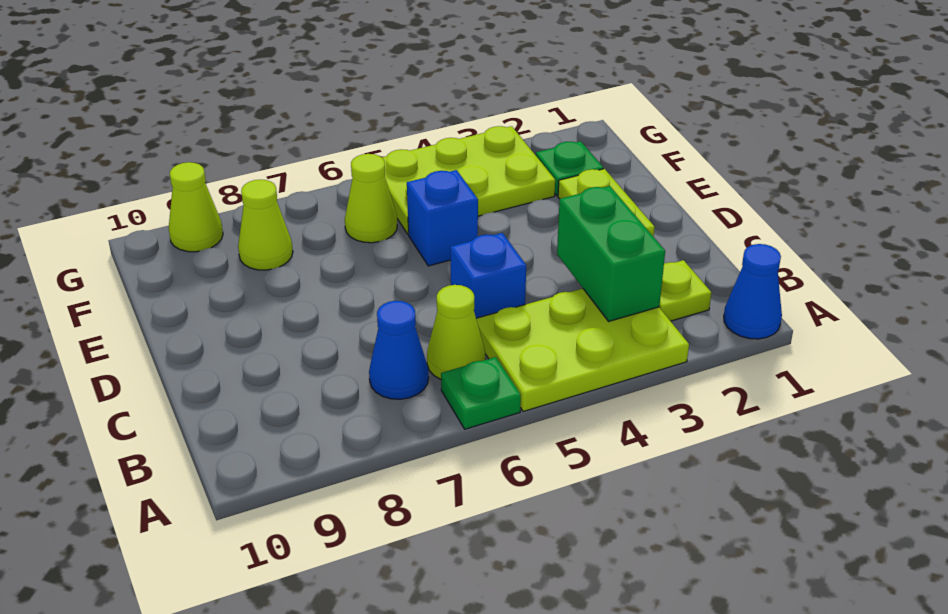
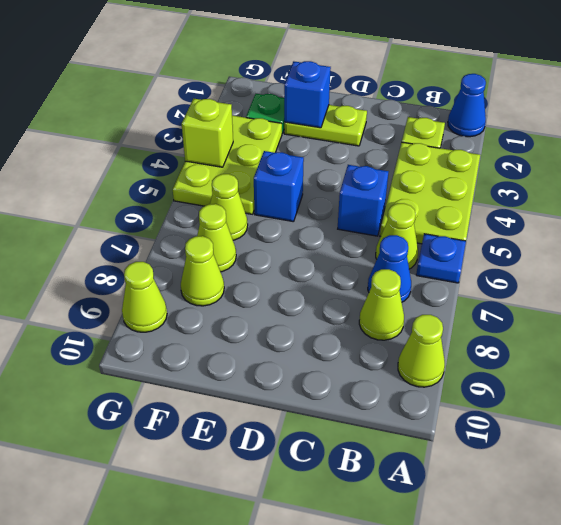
green plate A6 level 1 -> blue plate A6 level 1
none -> lime cone A9 level 1
green brick B3:C3 level 2 -> none
none -> lime cone B8 level 1
none -> blue brick E2 level 2
none -> lime cone F7 level 1
none -> lime brick G4 level 2

